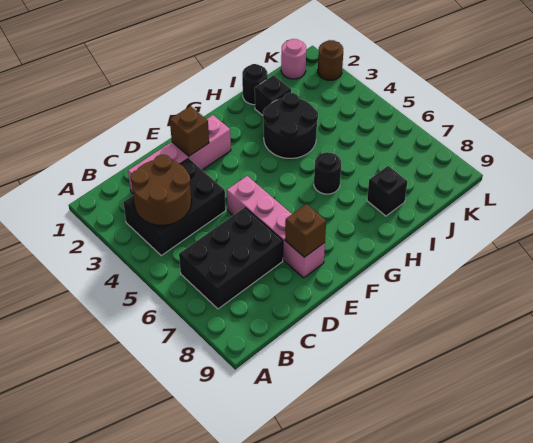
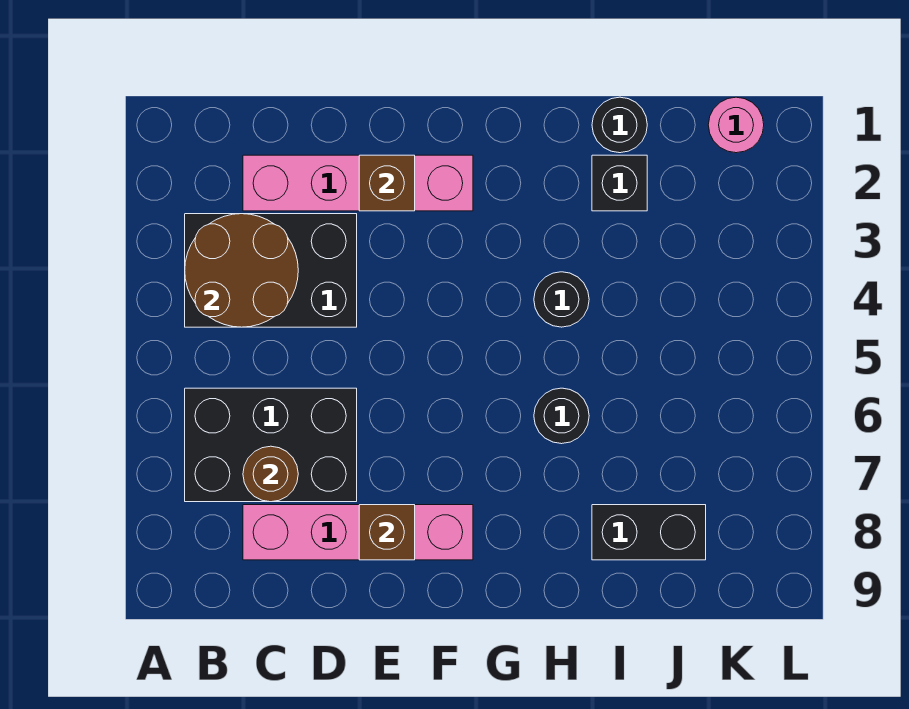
pink brick E5:E8 level 1 -> pink brick C8:F8 level 1
black round brick H3:I4 level 1 -> black round brick H4 level 1
black brick I8 level 1 -> black brick I8:J8 level 1
brown round brick L2 level 1 -> brown round brick C7 level 2

